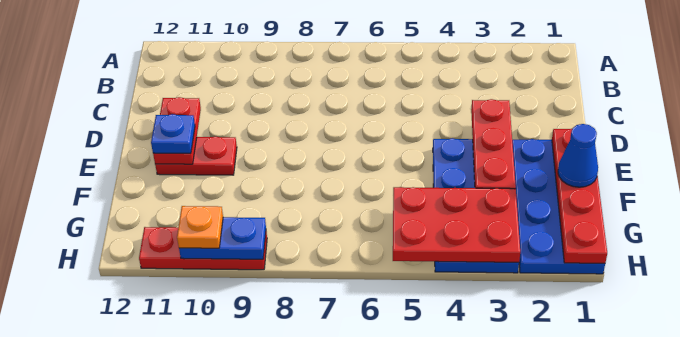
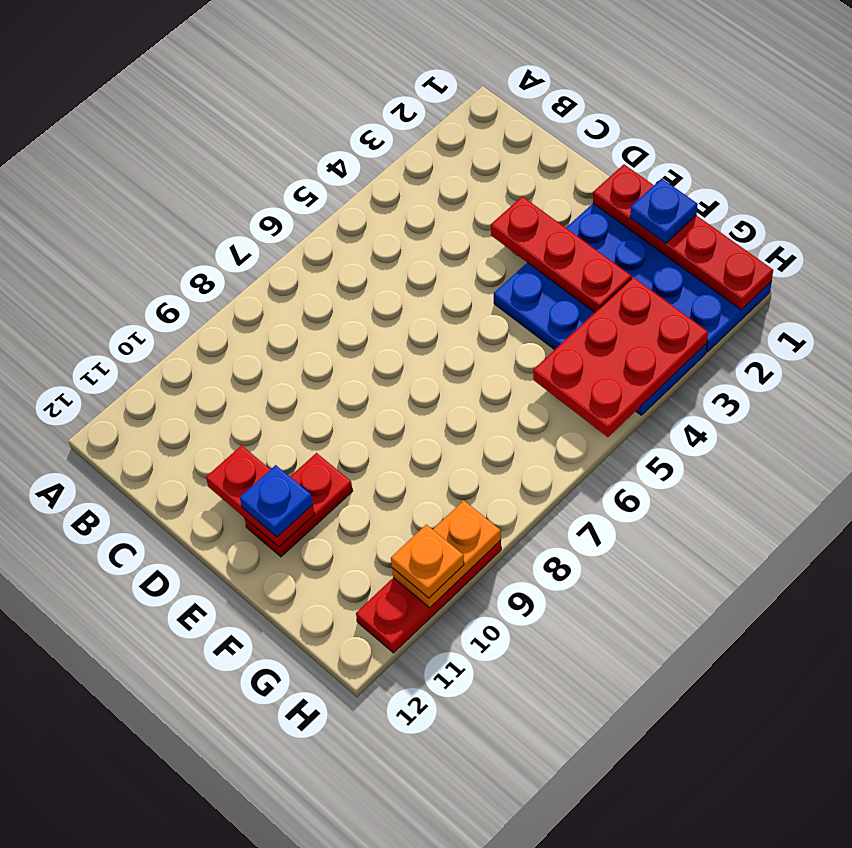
blue cone F1 level 3 -> blue plate F1 level 3
blue plate H9:H10 level 2 -> orange plate H9:H10 level 2

